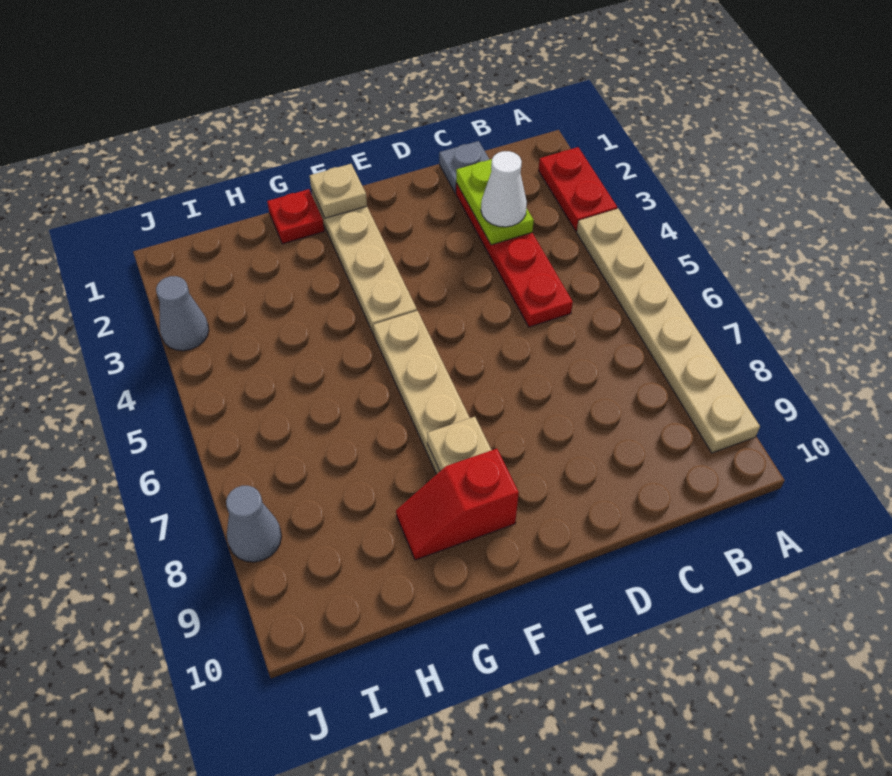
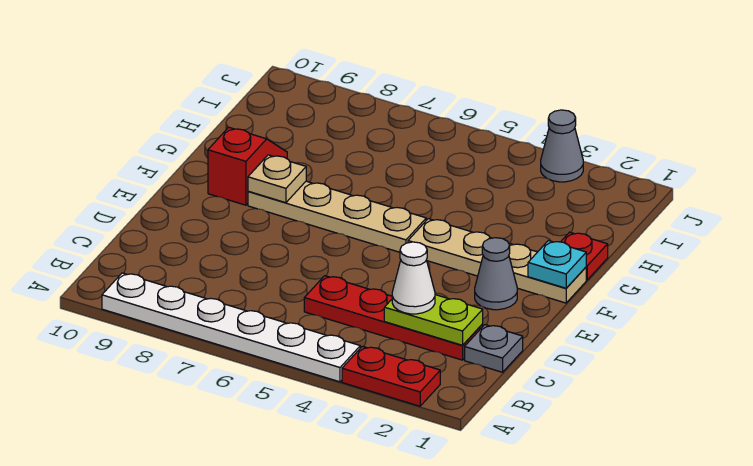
tan plate A4:A9 level 1 -> white plate A4:A9 level 1
tan plate F1 level 2 -> cyan plate F1 level 2
grey cone J8 level 1 -> grey cone E2 level 1

